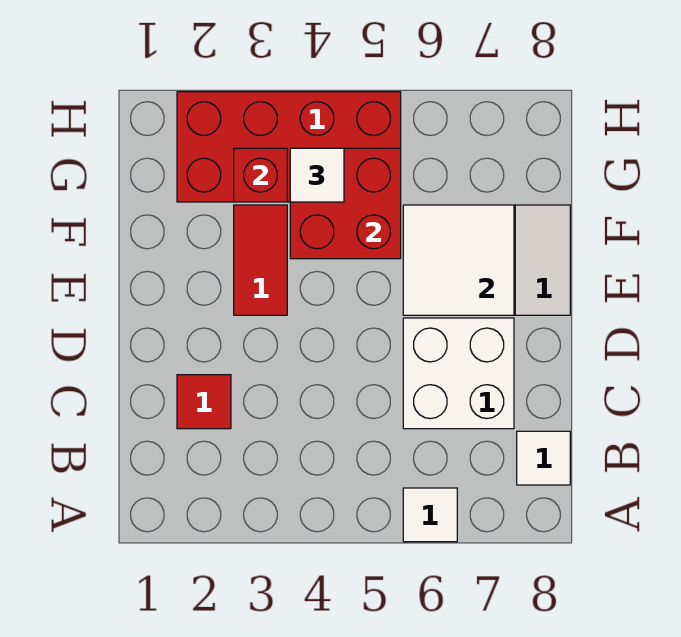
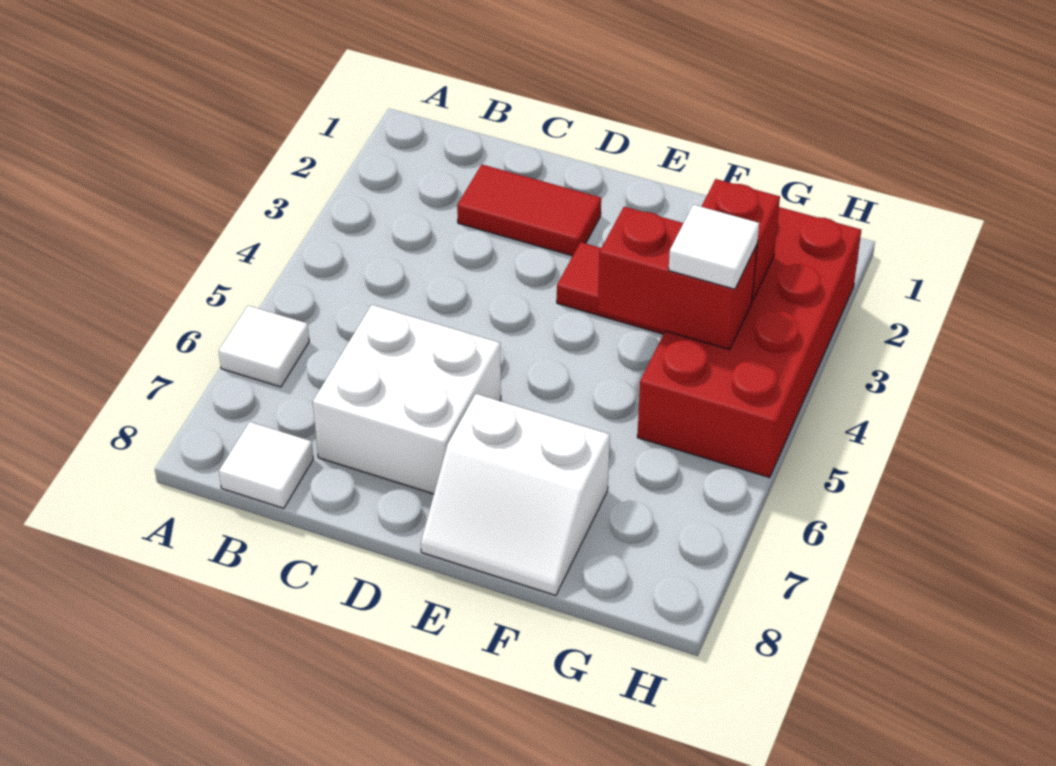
red tile C2 level 1 -> red tile C2:D2 level 1
white tile E6:F7 level 2 -> none
red brick F4:G5 level 2 -> red brick F4:G4 level 2

